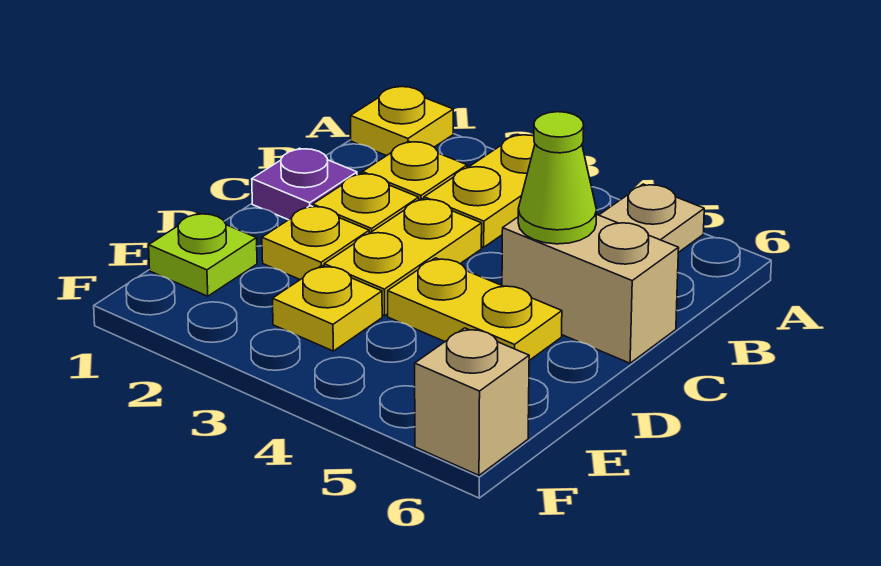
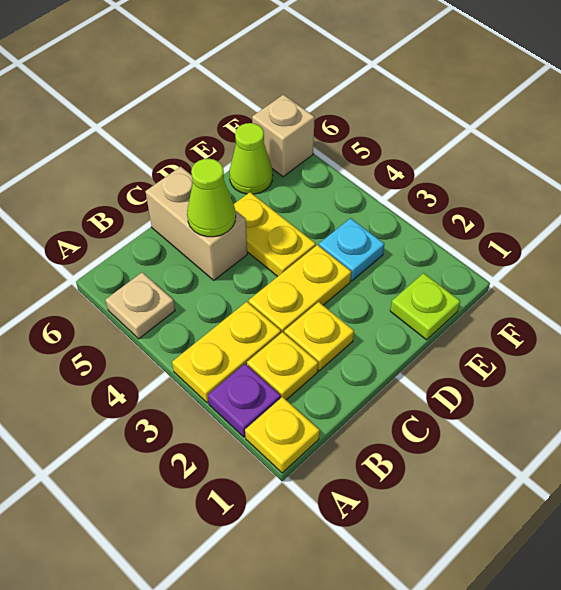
purple plate C1 level 1 -> purple plate A2 level 1
yellow plate D2 level 1 -> none
yellow plate E3 level 1 -> cyan plate E3 level 1
none -> lime cone E6 level 1

